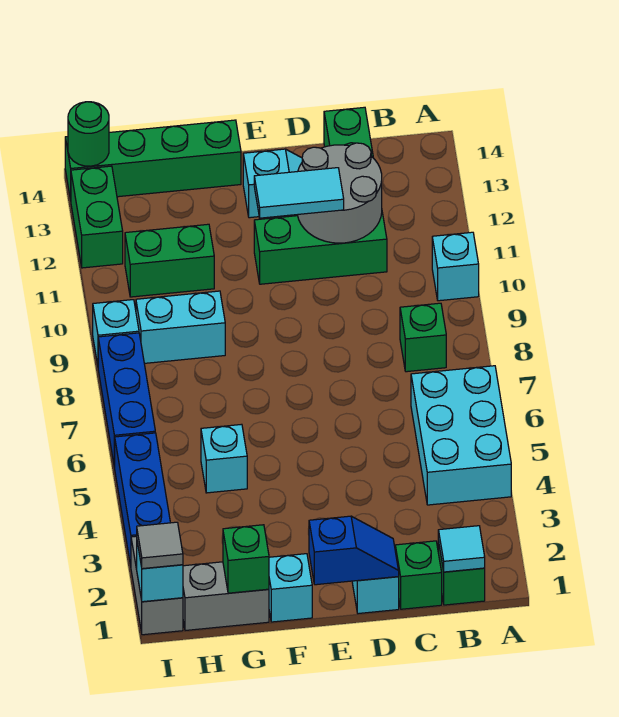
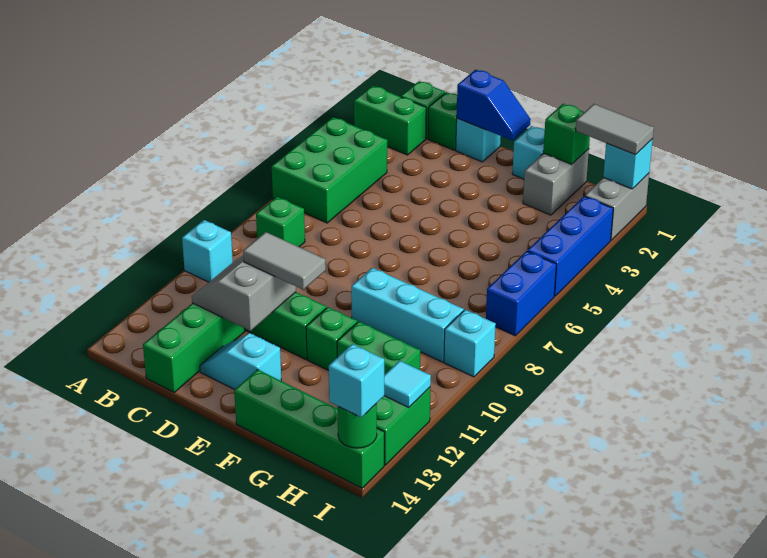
none -> green brick A2:B2 level 1
cyan brick A4:B6 level 1 -> green brick A4:B6 level 1
cyan tile B1 level 2 -> cyan tile I12 level 2
grey round brick C11:D12 level 2 -> grey slope C11:D12 level 2 top D
blue slope D1:E1 level 2 top E -> blue slope D1:E1 level 2 top D
cyan tile D11:E11 level 3 -> grey tile D11:E11 level 3
none -> green brick F11 level 1
grey brick G1:H1 level 1 -> grey brick G1:G2 level 1
cyan brick G5 level 1 -> cyan brick I14 level 3
cyan brick G9:H9 level 1 -> cyan brick F9:H9 level 1
grey tile I1 level 3 -> grey tile H1:I1 level 3
blue brick I6:I8 level 1 -> blue brick I6:I7 level 1

